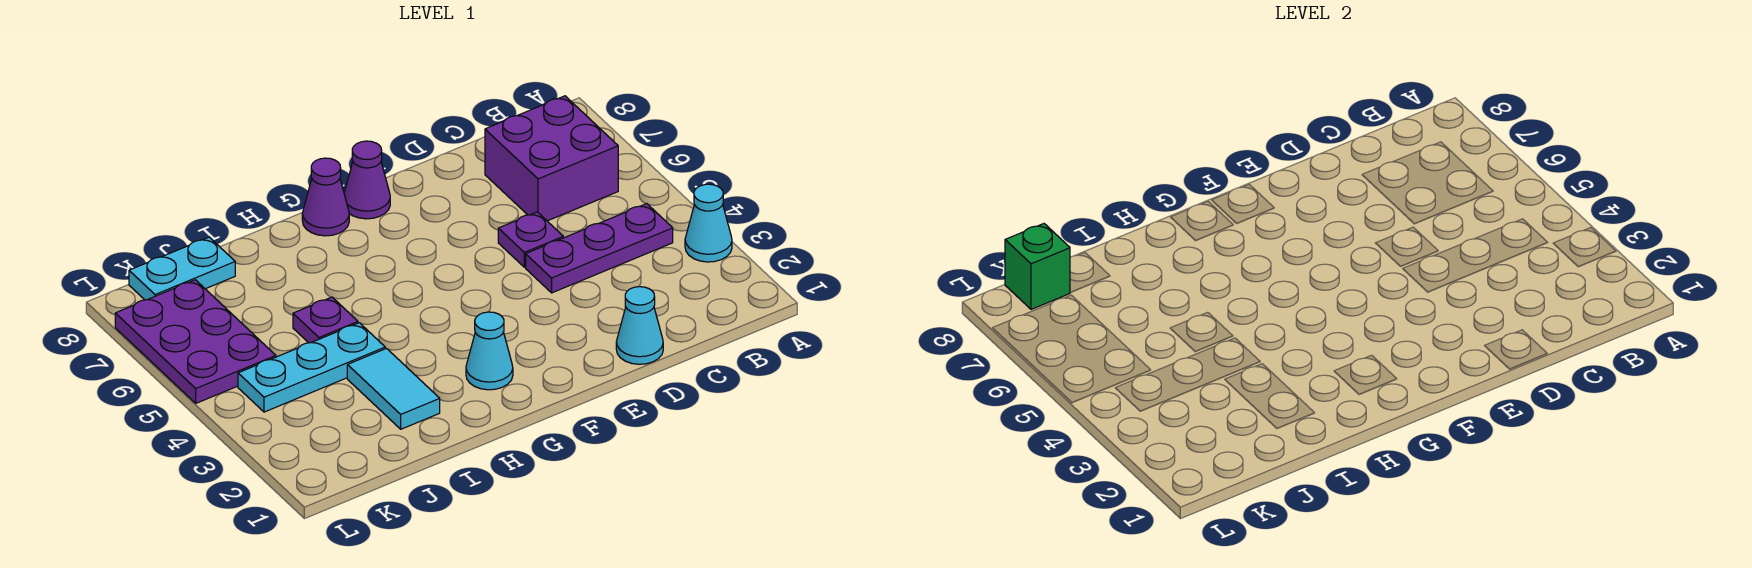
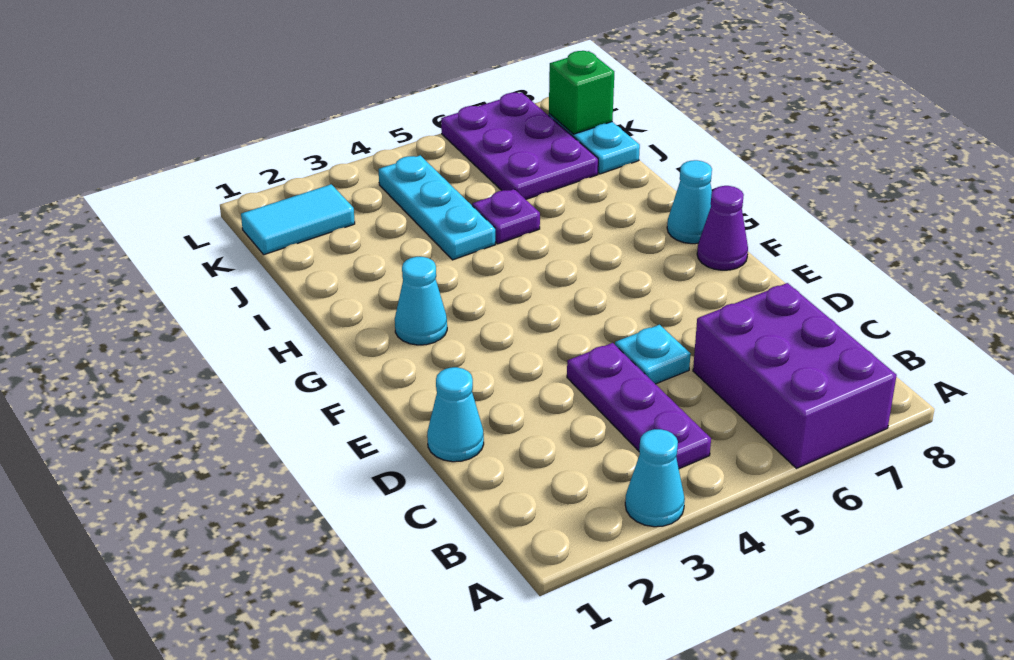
purple brick B6:C7 level 1 -> purple brick A6:C7 level 1
purple plate D5 level 1 -> cyan plate D5 level 1
purple cone G8 level 1 -> cyan cone G8 level 1
cyan tile I2:I3 level 1 -> cyan tile K1:K2 level 1
purple plate K5:L7 level 1 -> purple plate J6:L7 level 1

